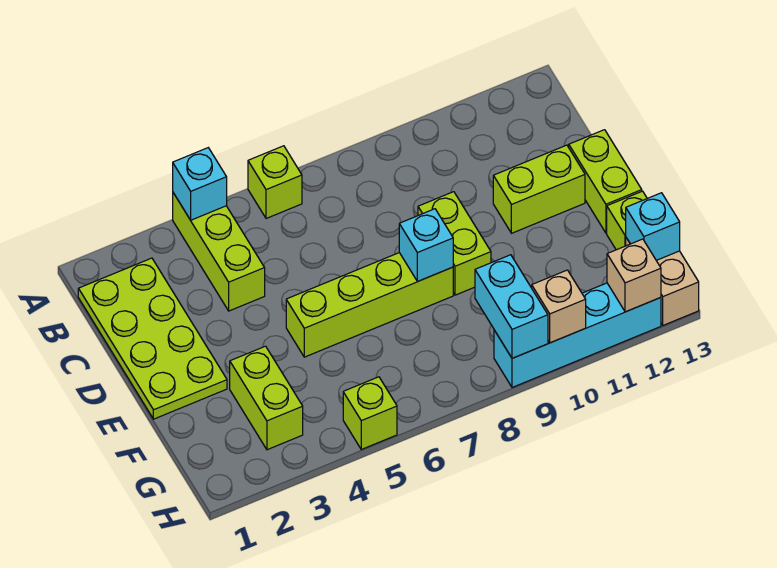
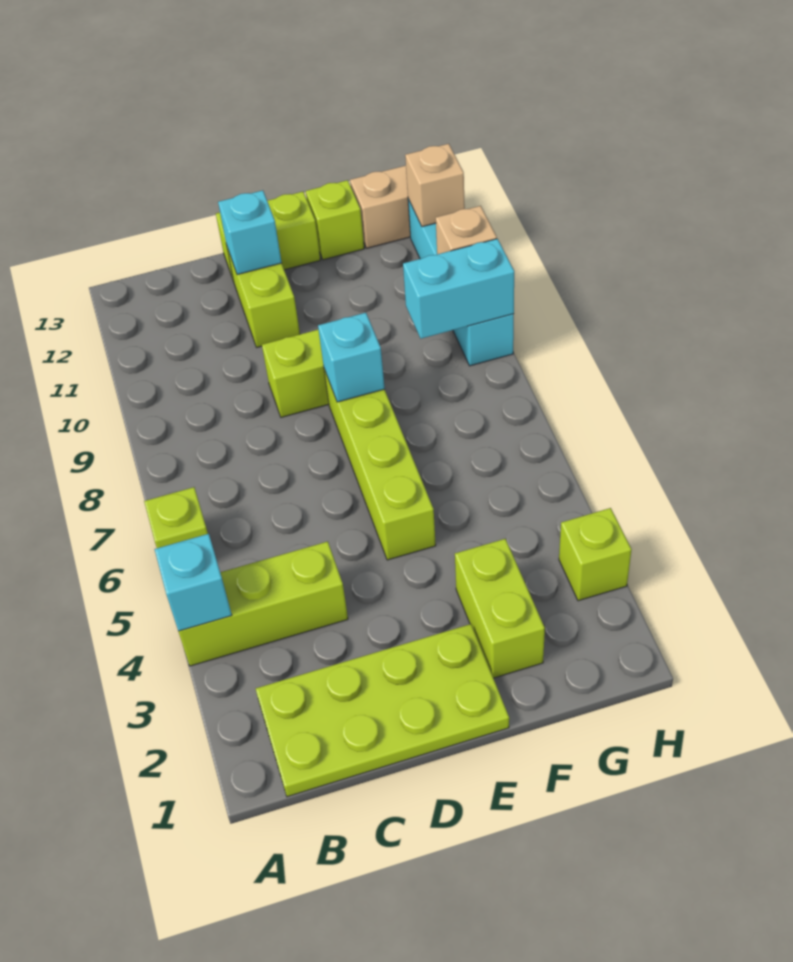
lime brick F3:G3 level 1 -> lime brick F2:F3 level 1
cyan brick G13 level 2 -> cyan brick D12 level 2
lime brick H5 level 1 -> lime brick H3 level 1

